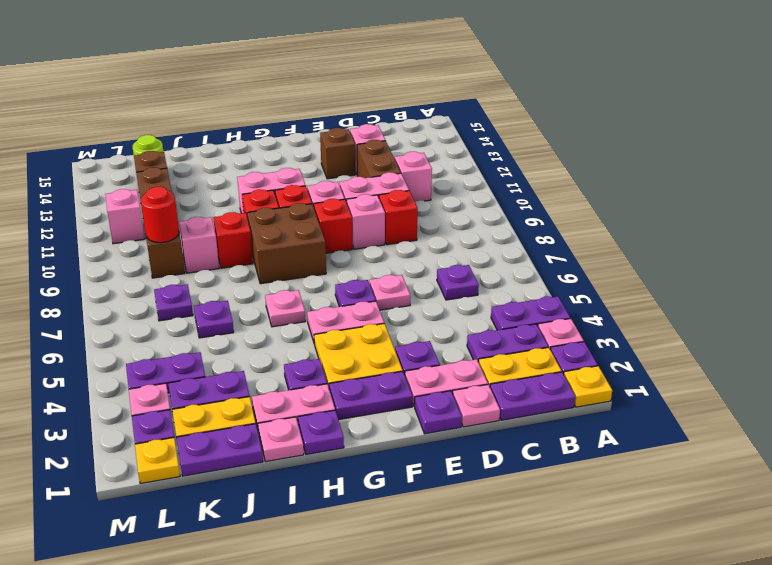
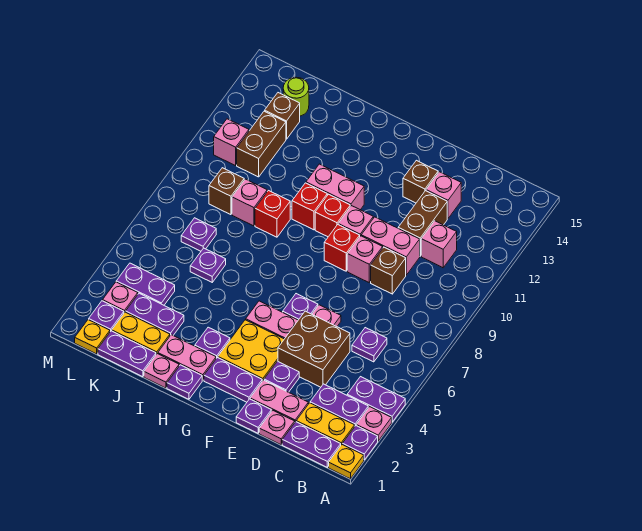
red brick D9 level 1 -> brown brick D9 level 1
brown brick G8:H9 level 1 -> brown brick D4:E5 level 1
pink plate H6 level 1 -> none
red round brick K9 level 2 -> none

